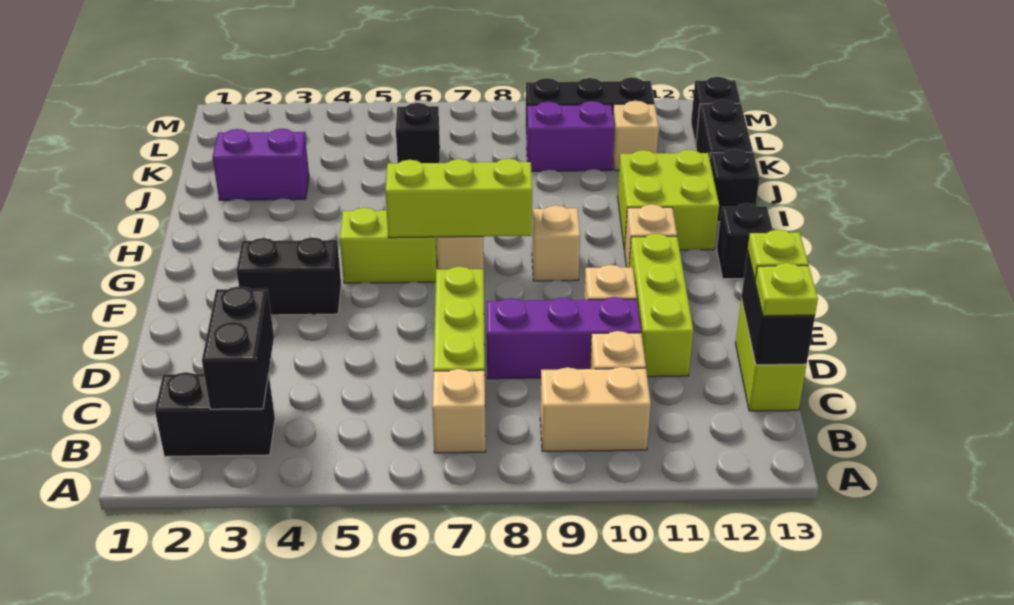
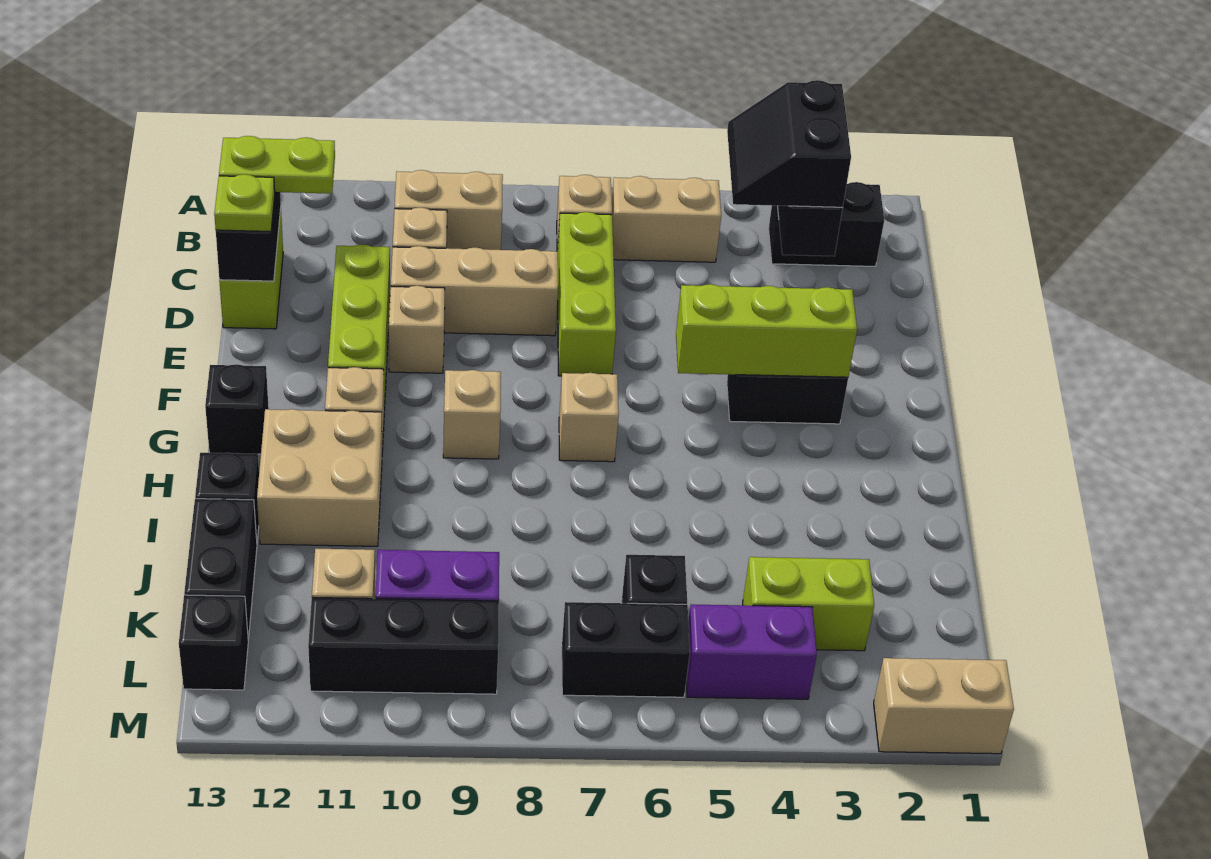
none -> black slope B3:C4 level 3 top 3
none -> tan brick B5:B6 level 1
lime plate C13 level 3 -> lime plate C12:C13 level 3
purple brick D8:D10 level 1 -> tan brick D8:D10 level 1
lime brick G5:G6 level 1 -> lime brick K3:K4 level 1
lime brick G6:G8 level 2 -> lime brick F3:F5 level 2
lime brick H11:I12 level 1 -> tan brick H11:I12 level 1
purple brick J2:J3 level 1 -> purple brick L4:L5 level 1
none -> black brick L6:L7 level 1
none -> tan brick M1:M2 level 1

